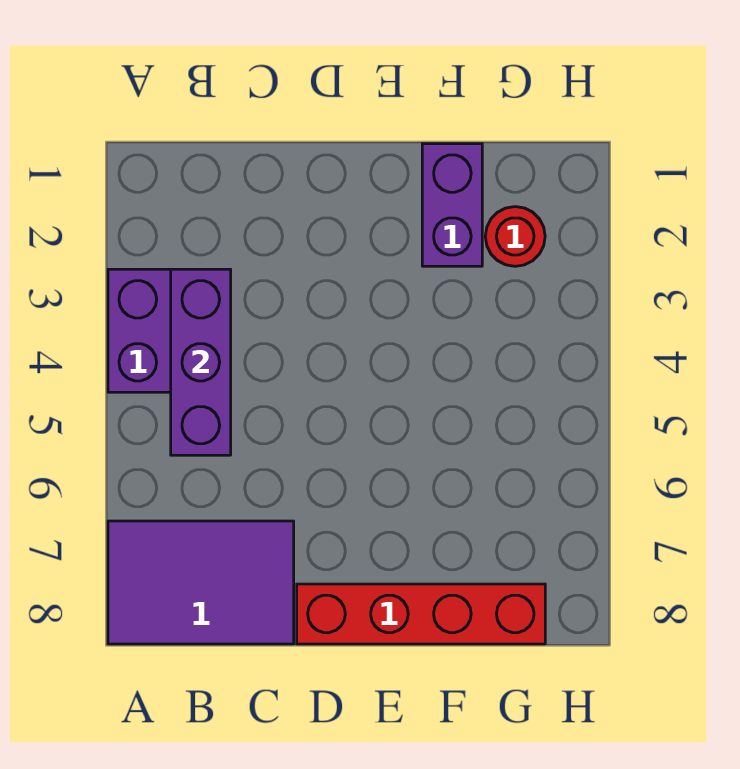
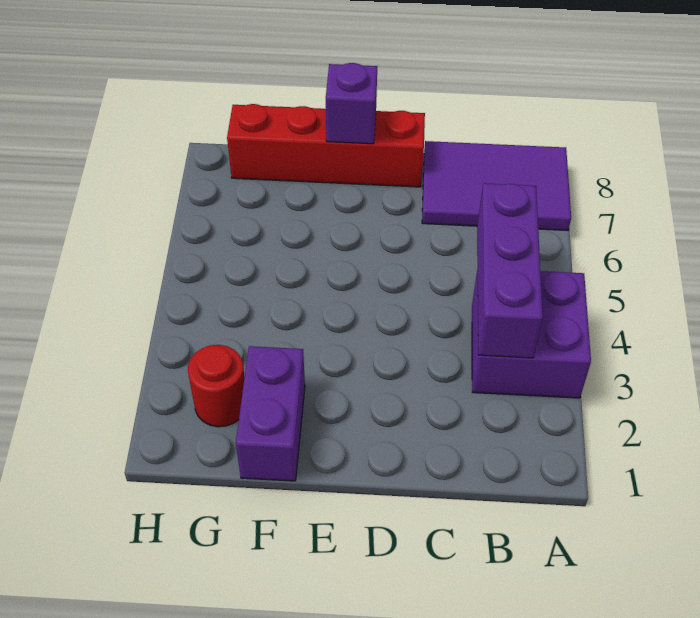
none -> purple brick E8 level 2

